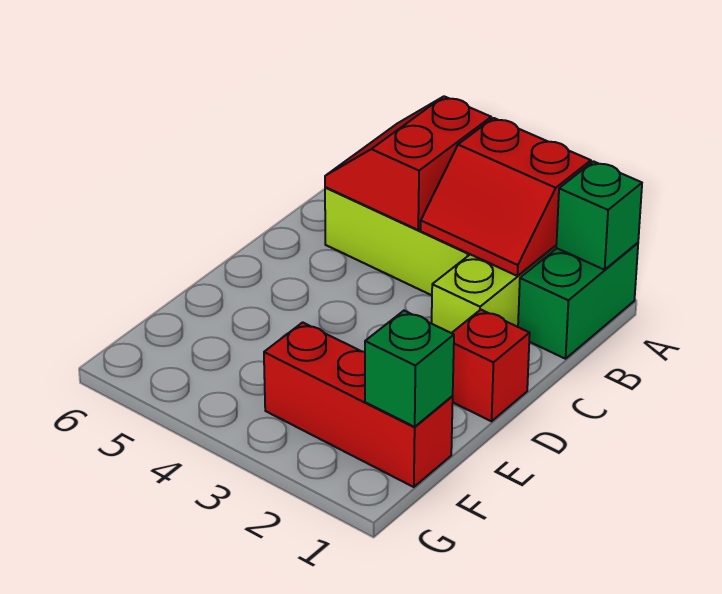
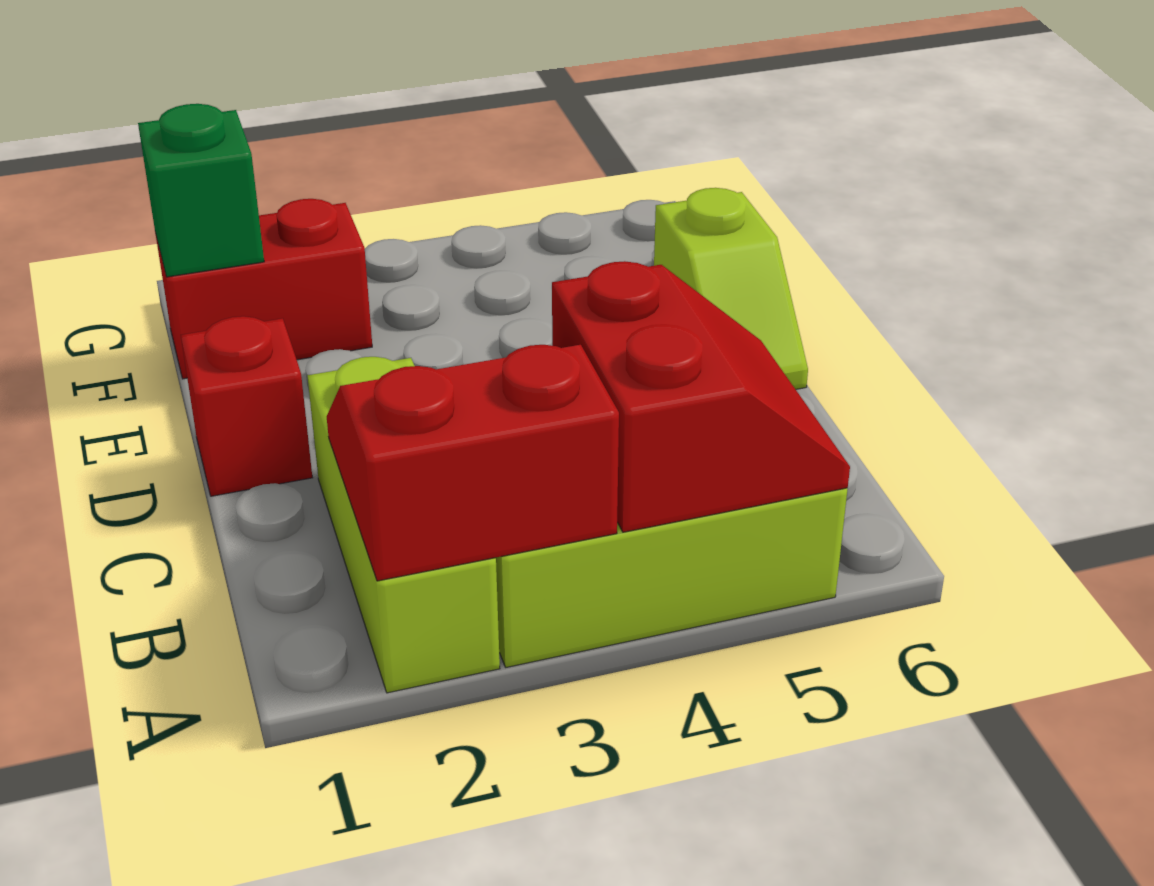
green brick A1:B1 level 1 -> none
green brick A1 level 2 -> none
none -> lime slope D6:E6 level 1 top E
red brick F1:F3 level 1 -> red brick F1:F2 level 1

